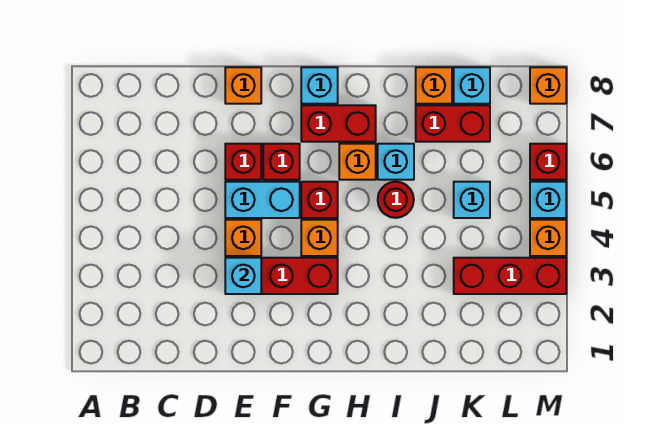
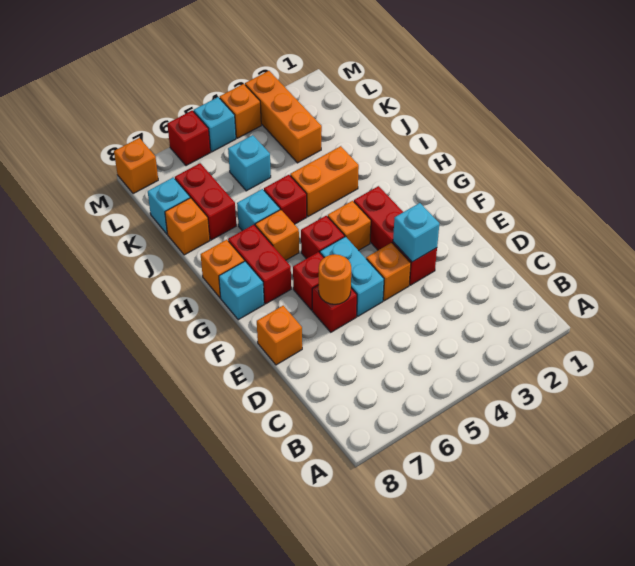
none -> orange round brick E6 level 2
none -> orange brick H8 level 1
none -> orange brick I3:I4 level 1
red round brick I5 level 1 -> red brick I5 level 1
red brick K3:M3 level 1 -> orange brick K3:M3 level 1

